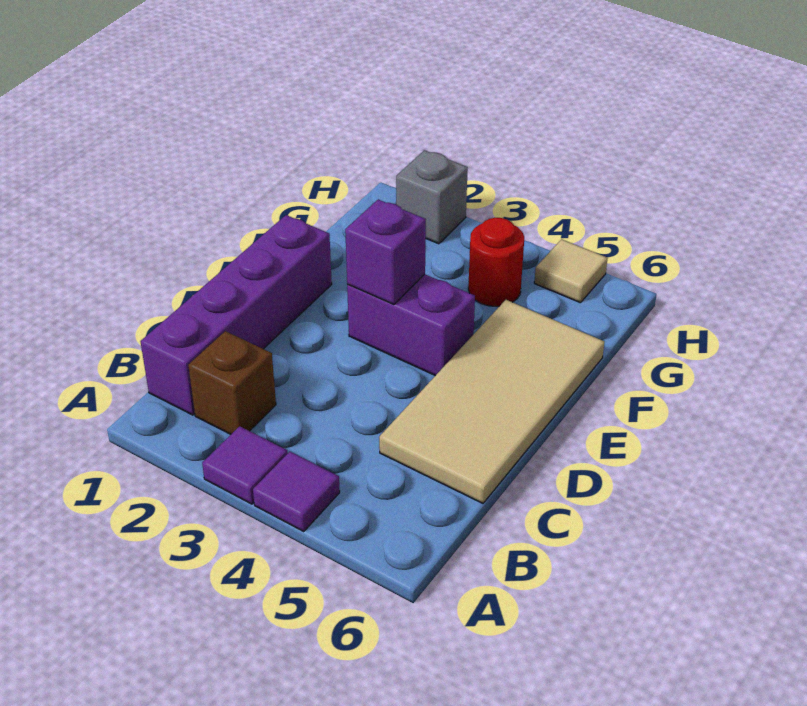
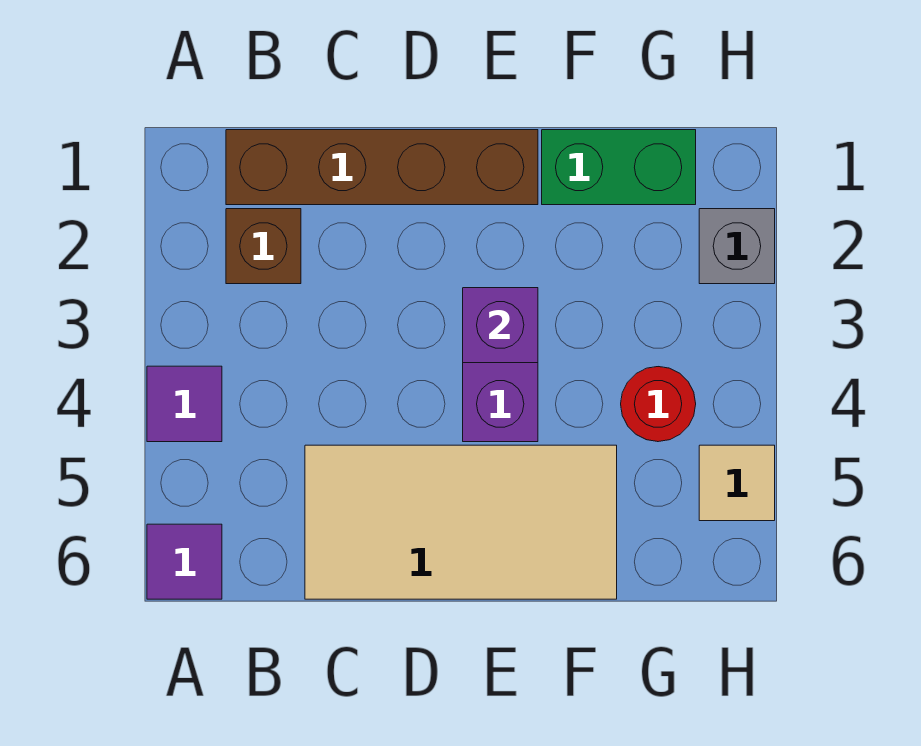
purple tile A3 level 1 -> purple tile A6 level 1
purple brick B1:E1 level 1 -> brown brick B1:E1 level 1
none -> green brick F1:G1 level 1

